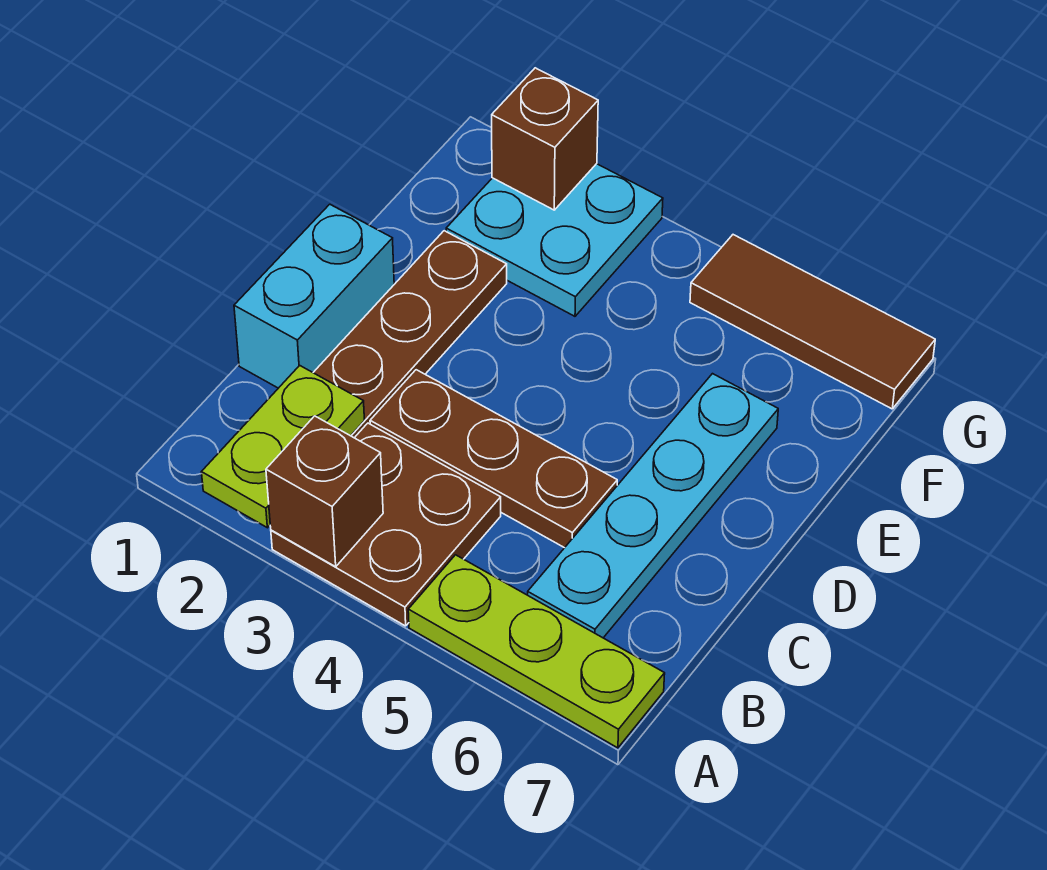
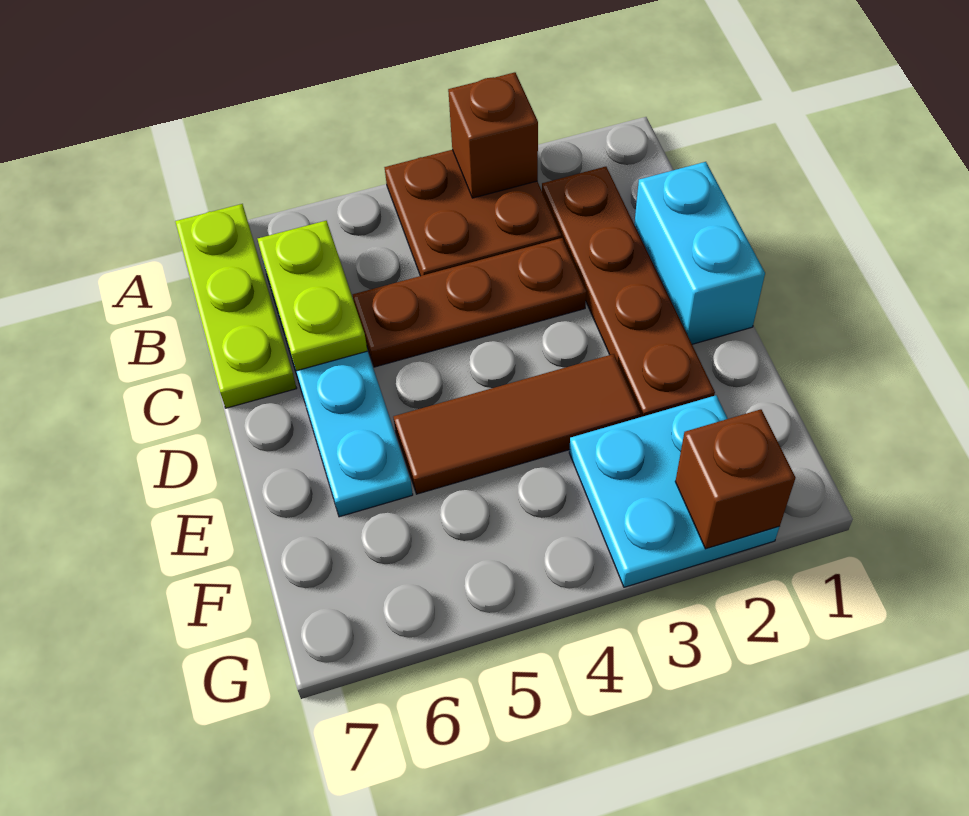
lime plate A2:B2 level 2 -> lime plate B6:C6 level 2
lime plate A5:A7 level 1 -> lime plate A7:C7 level 1
brown tile G5:G7 level 1 -> brown tile E3:E5 level 1

